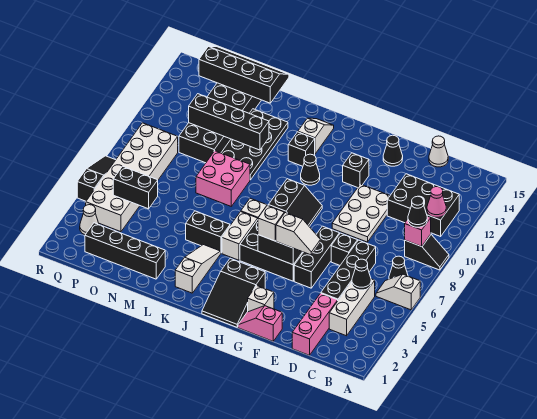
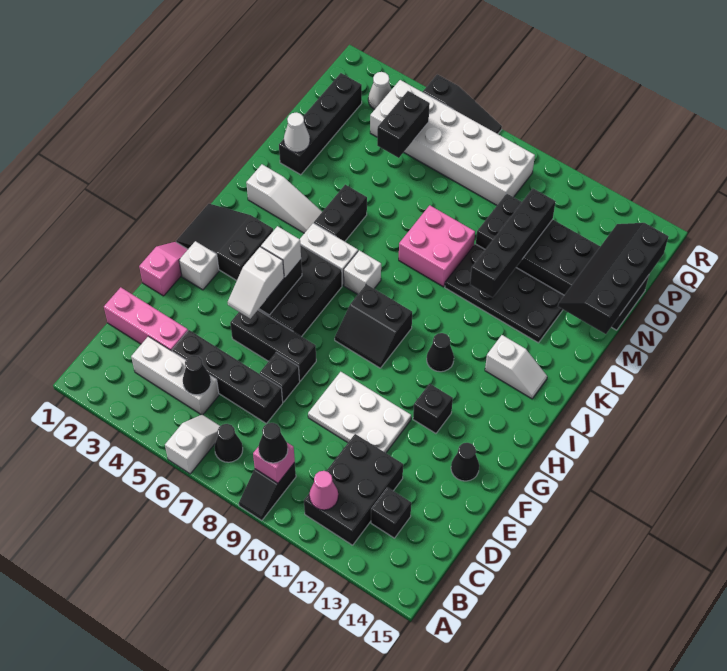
white cone D15 level 1 -> white cone M2 level 2
black brick J12 level 1 -> black brick C13 level 1
black slope M14:P15 level 2 top 14 -> black slope M14:P15 level 2 top 15

